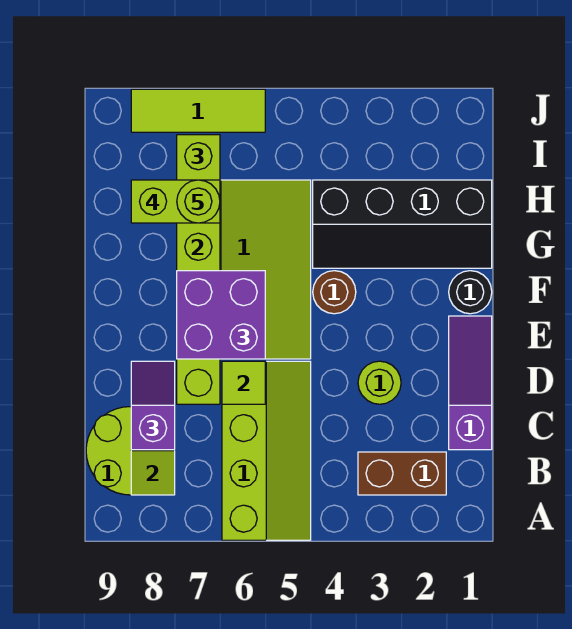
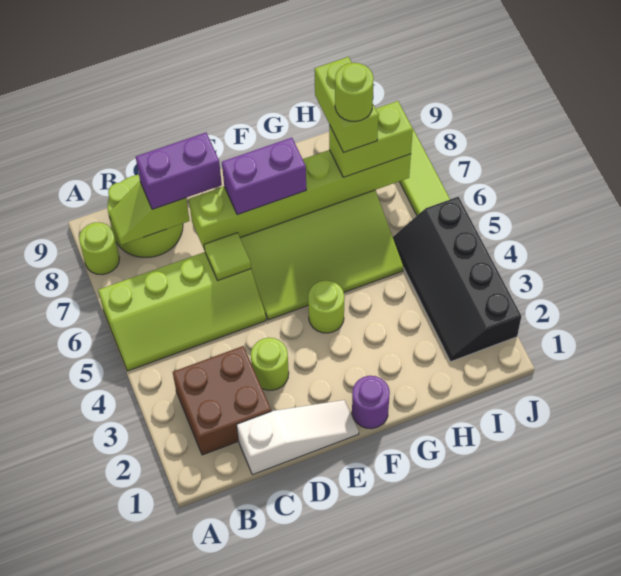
none -> lime round brick A8 level 1
brown brick B2:B3 level 1 -> brown brick B2:C3 level 1
purple slope C1:E1 level 1 top C -> white slope C1:E1 level 1 top C
purple slope C8:D8 level 3 top C -> purple brick C8:D8 level 3
purple brick E6:F7 level 3 -> purple brick E7:F7 level 3
black round brick F1 level 1 -> purple round brick F1 level 1
brown round brick F4 level 1 -> lime round brick F4 level 1
black slope G1:H4 level 1 top H -> black slope I2:J5 level 1 top J

